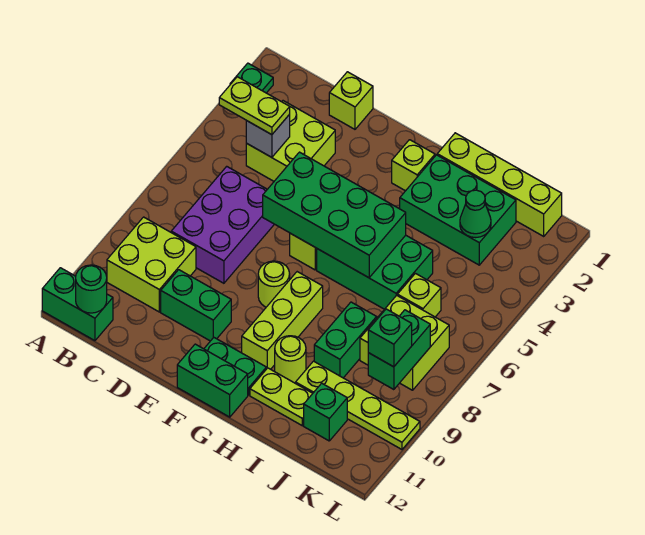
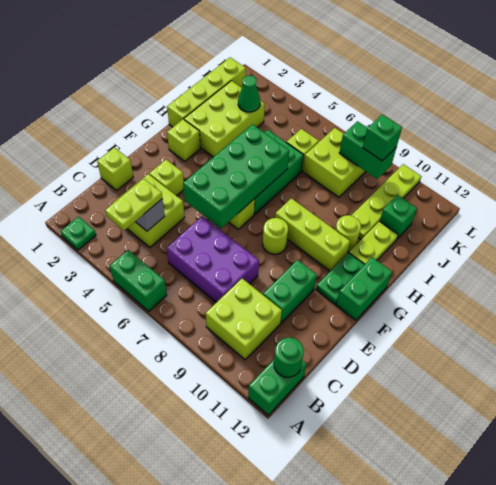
none -> lime brick E3 level 1
green brick H2:J3 level 1 -> lime brick H2:J3 level 1
green brick I8:I9 level 1 -> green brick A5:A6 level 1

